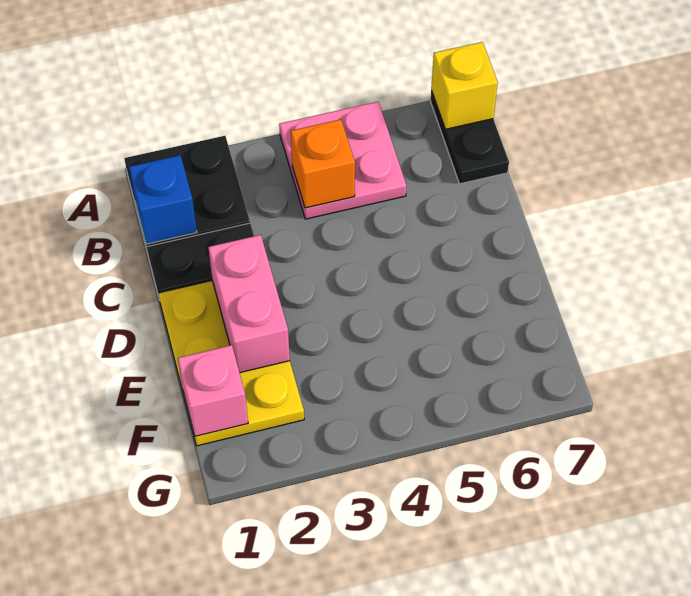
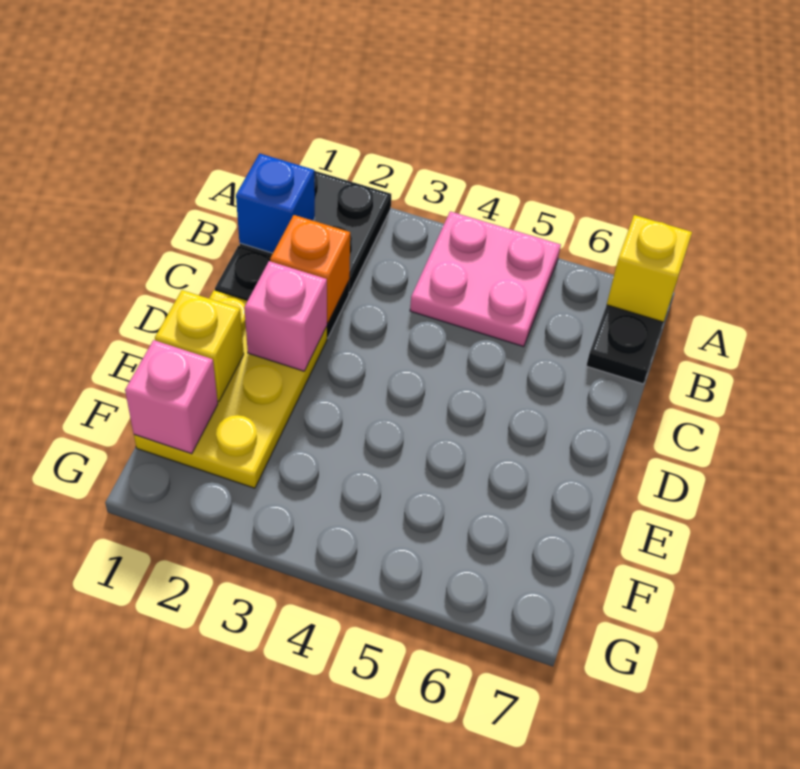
orange brick B4 level 2 -> orange brick C2 level 2
pink brick D2:E2 level 2 -> pink brick D2 level 2
none -> yellow brick E1 level 2

